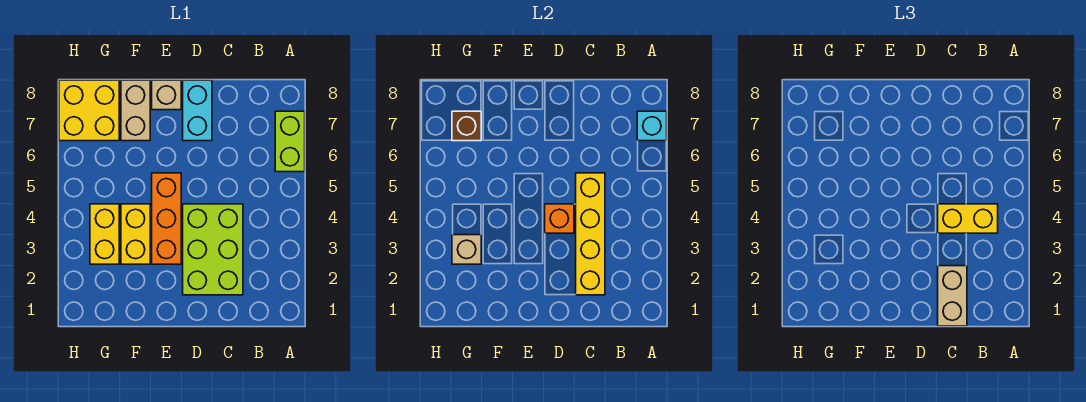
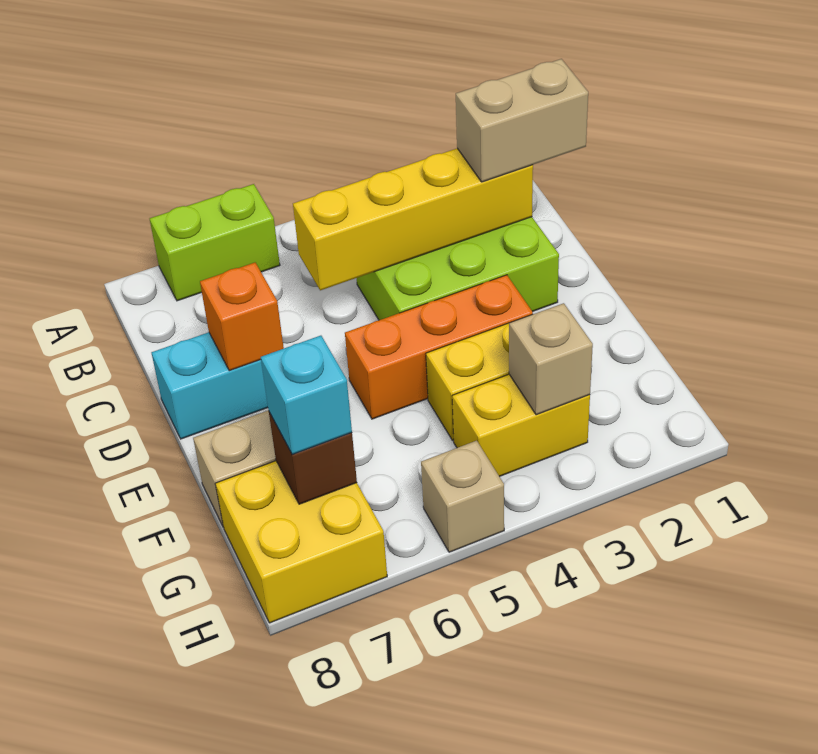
cyan brick A7 level 2 -> cyan brick G7 level 3
yellow brick B4:C4 level 3 -> none
orange brick D4 level 2 -> orange brick D7 level 2
tan brick E8 level 1 -> tan brick H5 level 1

